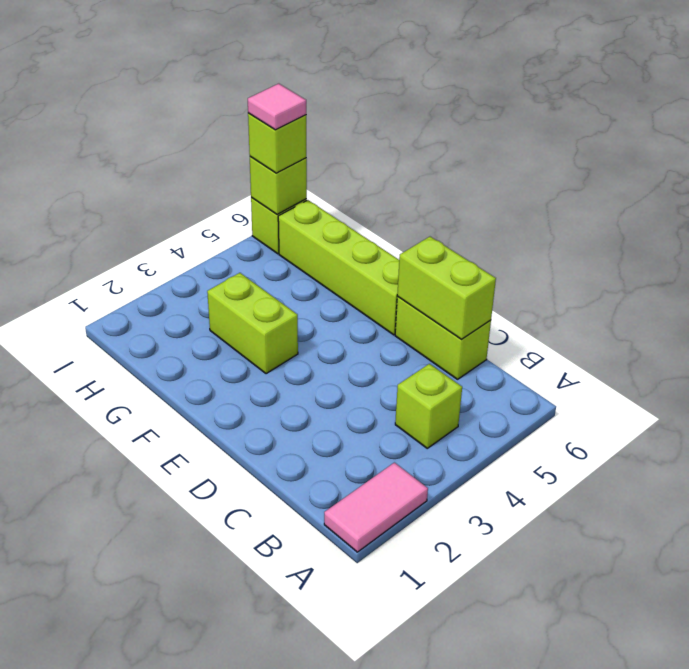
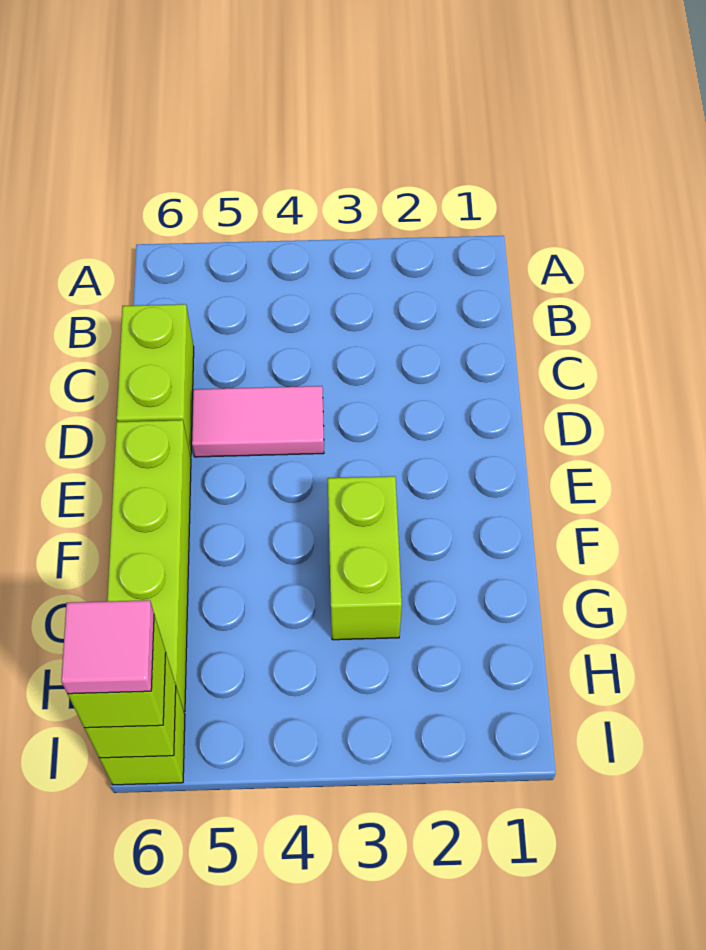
pink tile A1:A2 level 1 -> pink tile D4:D5 level 1
lime brick B4 level 1 -> none
lime brick C6:D6 level 2 -> none

